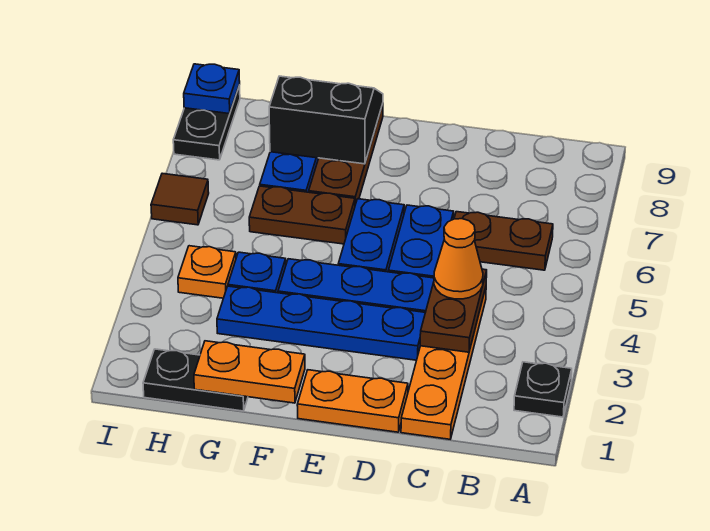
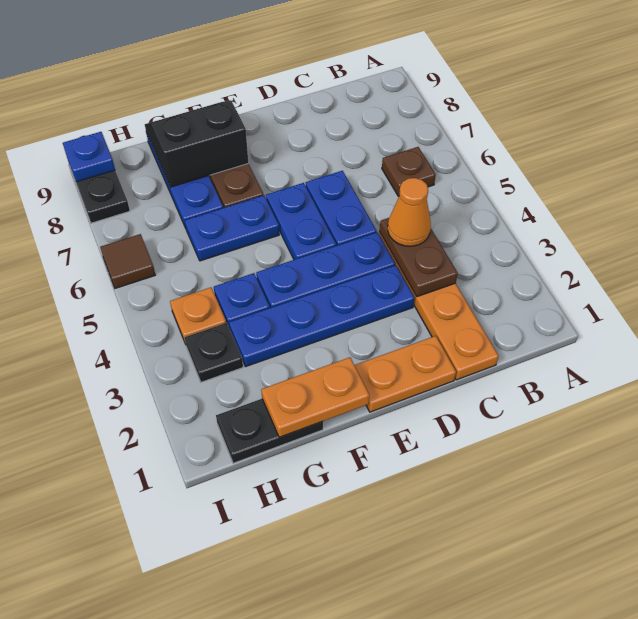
black plate A2 level 1 -> black plate H3 level 1
brown plate B6:C6 level 1 -> brown plate B6 level 1
brown plate F6:G6 level 1 -> blue plate F6:G6 level 1

